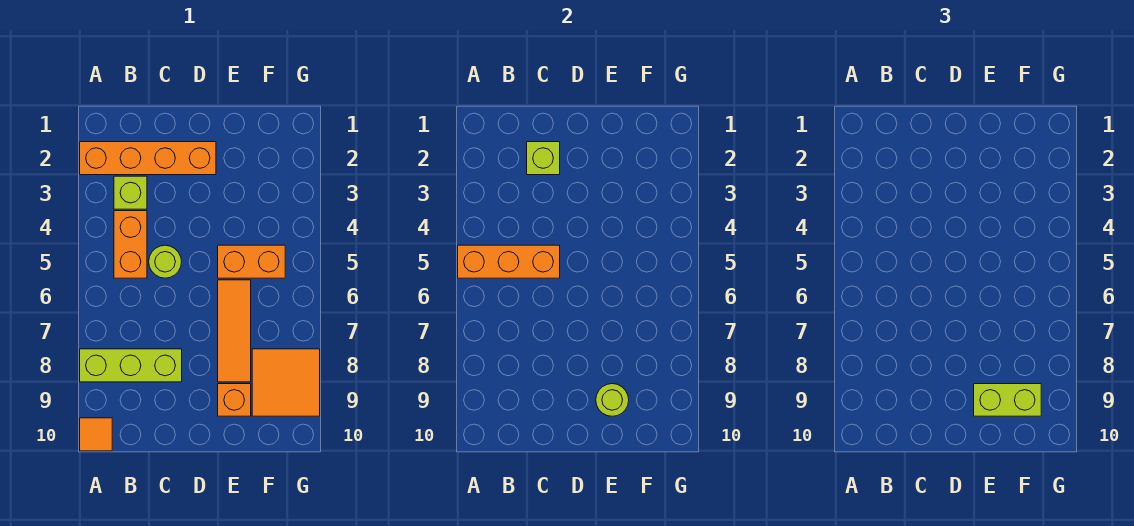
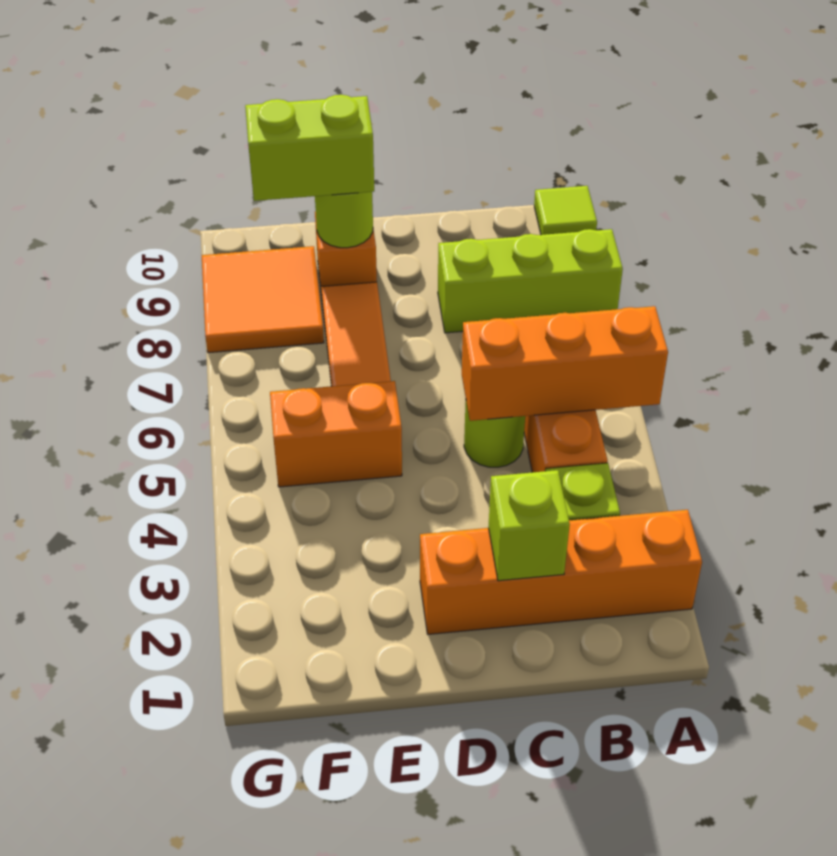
orange tile A10 level 1 -> lime tile A10 level 1

